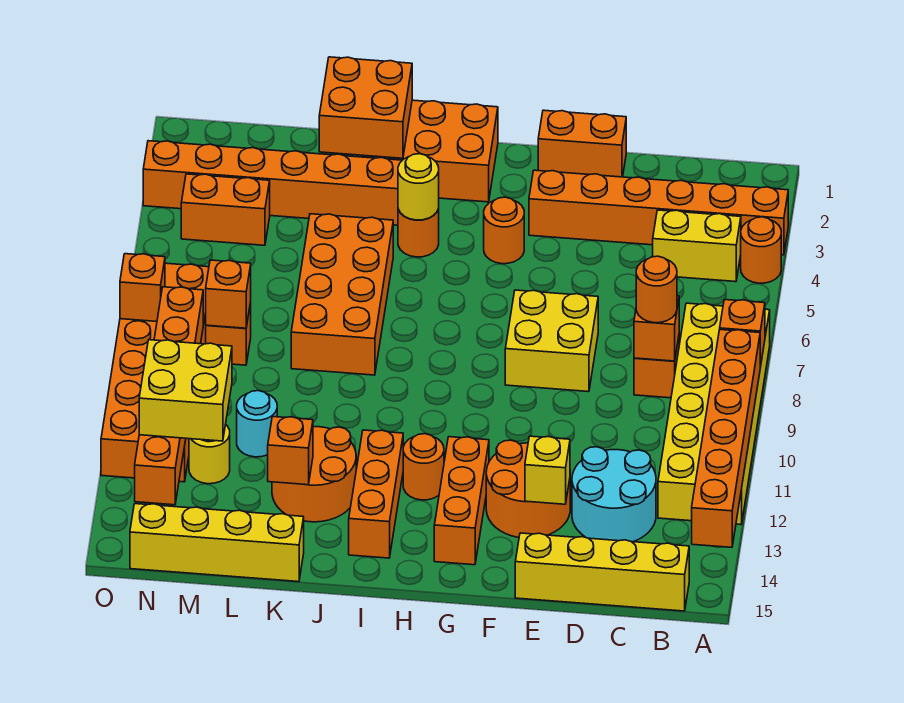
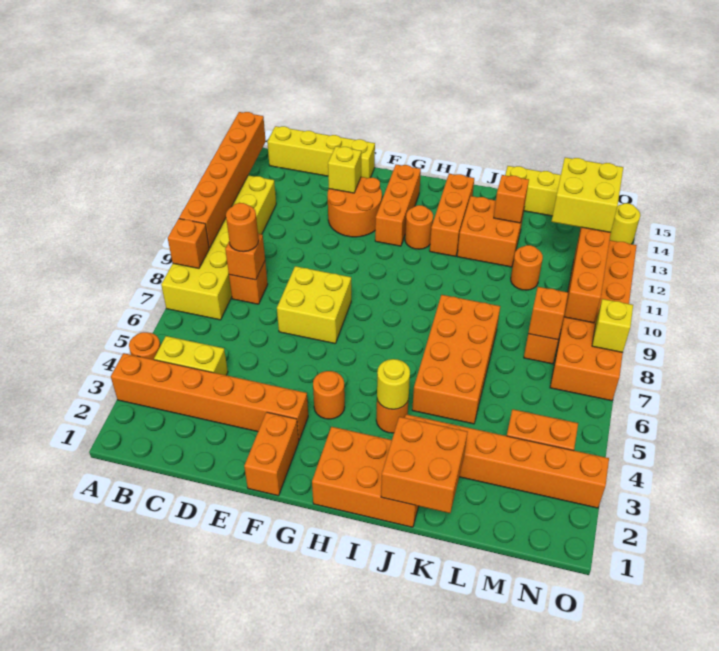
cyan round brick C12:D13 level 1 -> none
orange brick E1:F1 level 1 -> orange brick F1:F2 level 1
orange round brick J12:K13 level 1 -> orange brick J12:K13 level 1
cyan round brick L11 level 1 -> orange round brick L11 level 1
yellow round brick M12 level 1 -> yellow round brick O14 level 1
orange brick O8 level 2 -> yellow brick O8 level 2

